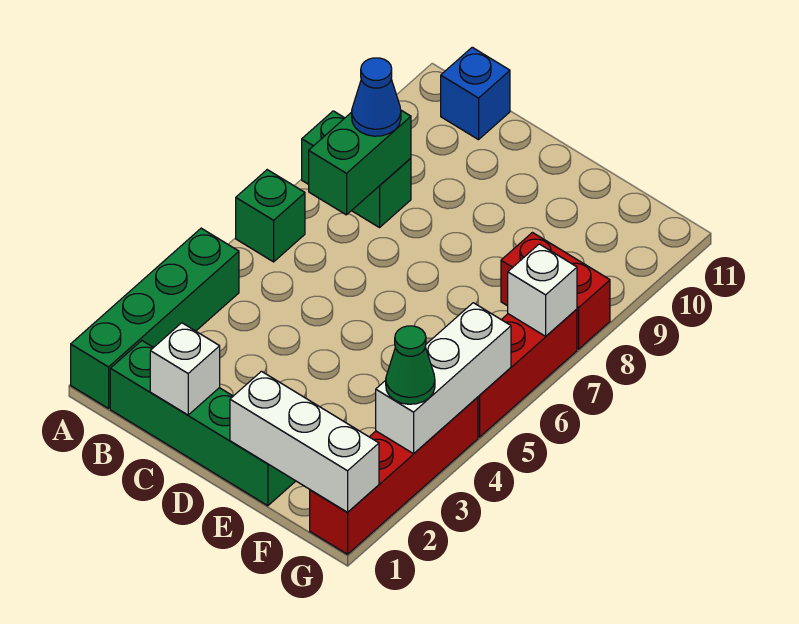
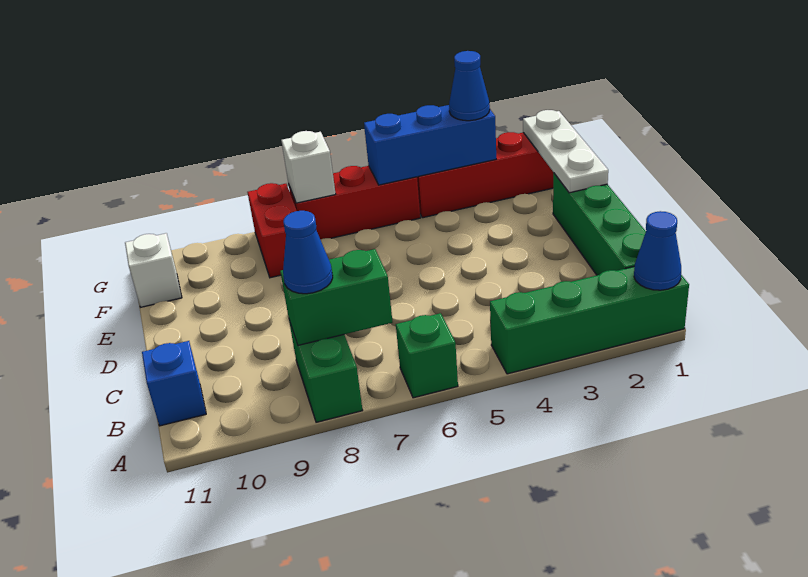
none -> blue cone A1 level 2
white brick C1 level 2 -> white brick F11 level 1
white brick E1:G1 level 2 -> white plate E1:G1 level 2
white brick G3:G5 level 2 -> blue brick G3:G5 level 2
green cone G3 level 3 -> blue cone G3 level 3

